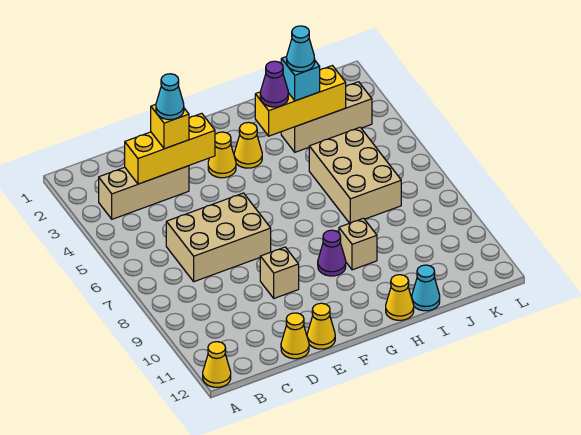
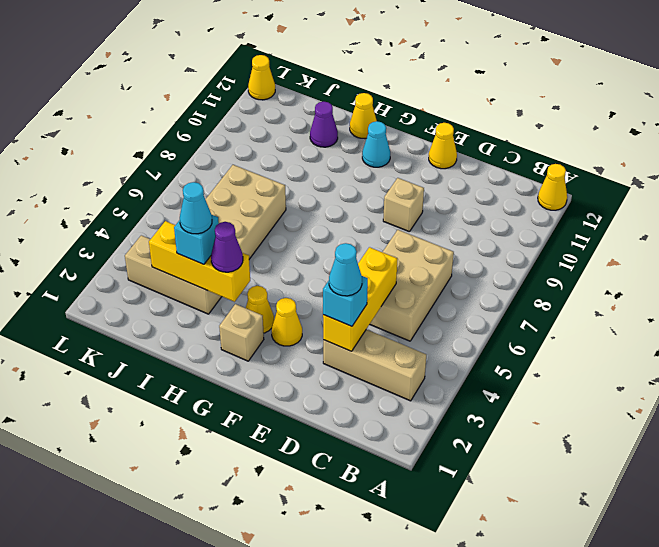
yellow brick C3:E3 level 2 -> yellow brick D3:D5 level 2
tan brick C6:E7 level 1 -> tan brick C5:D7 level 1
yellow brick D3 level 3 -> cyan brick D3 level 3
yellow cone D12 level 1 -> yellow cone L12 level 1
purple cone G9 level 1 -> purple cone I11 level 1
tan brick H9 level 1 -> tan brick G2 level 1
cyan cone I12 level 1 -> cyan cone G11 level 1

